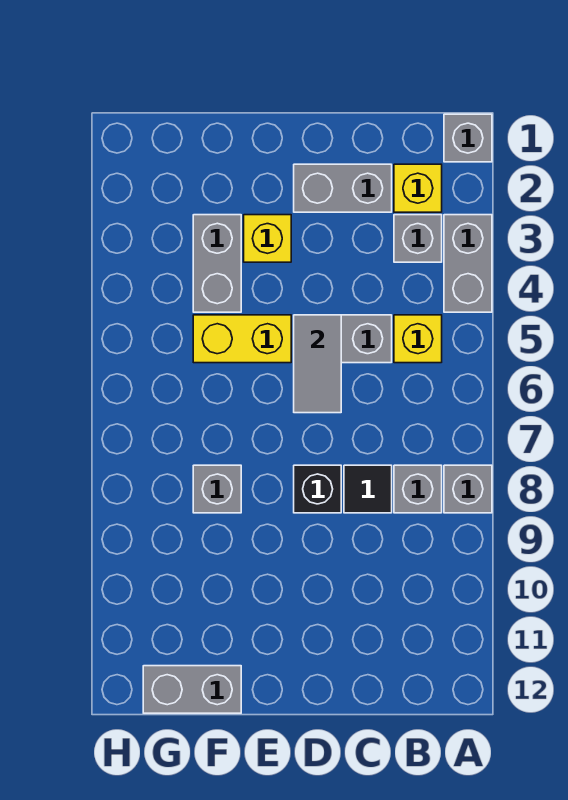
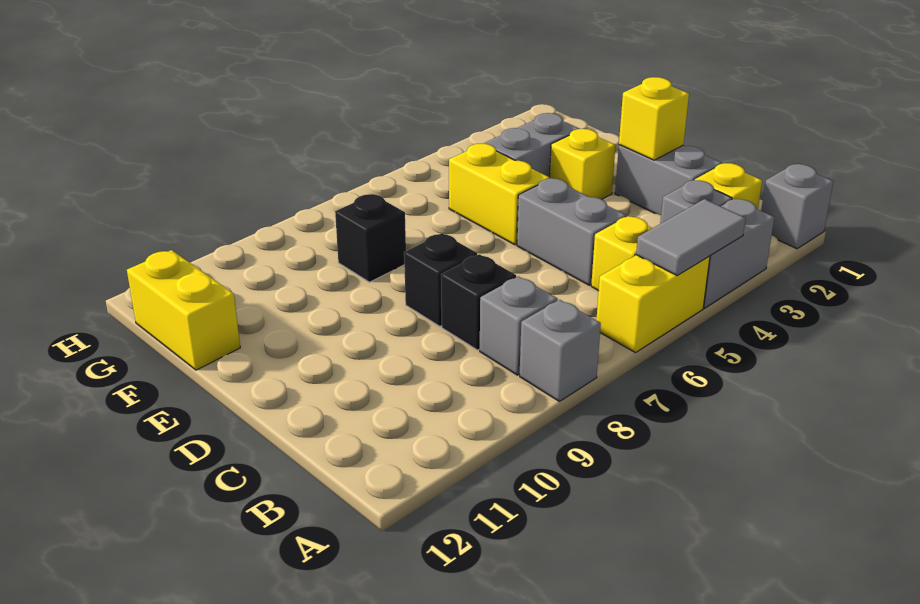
none -> yellow brick A5:A6 level 1
black tile C8 level 1 -> black brick C8 level 1
none -> yellow brick D2 level 2
grey tile D5:D6 level 2 -> grey tile A4:A5 level 2
grey brick F8 level 1 -> black brick F8 level 1
grey brick F12:G12 level 1 -> yellow brick F12:G12 level 1

